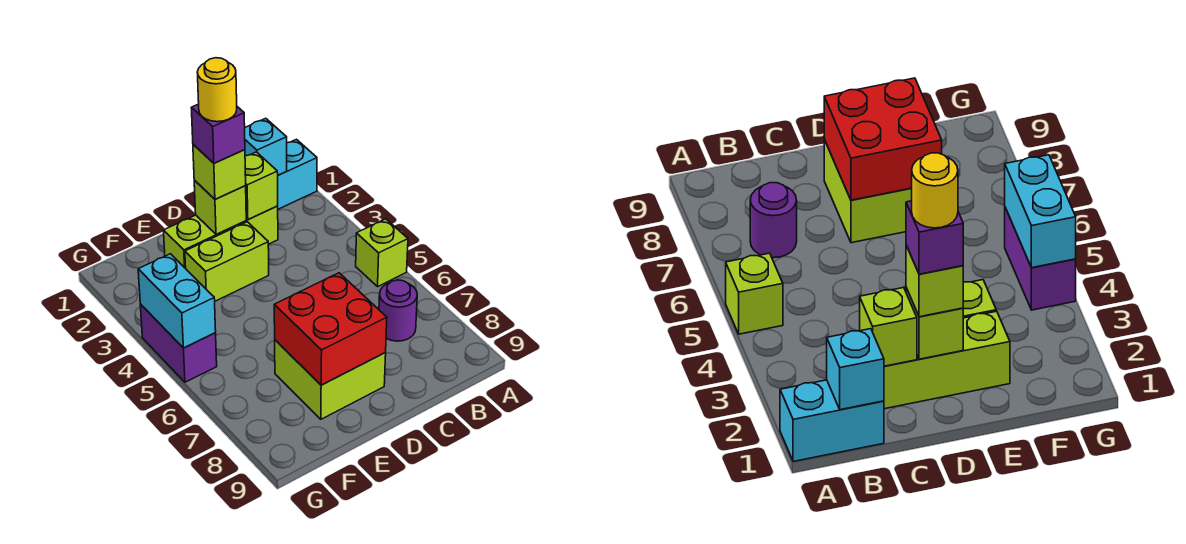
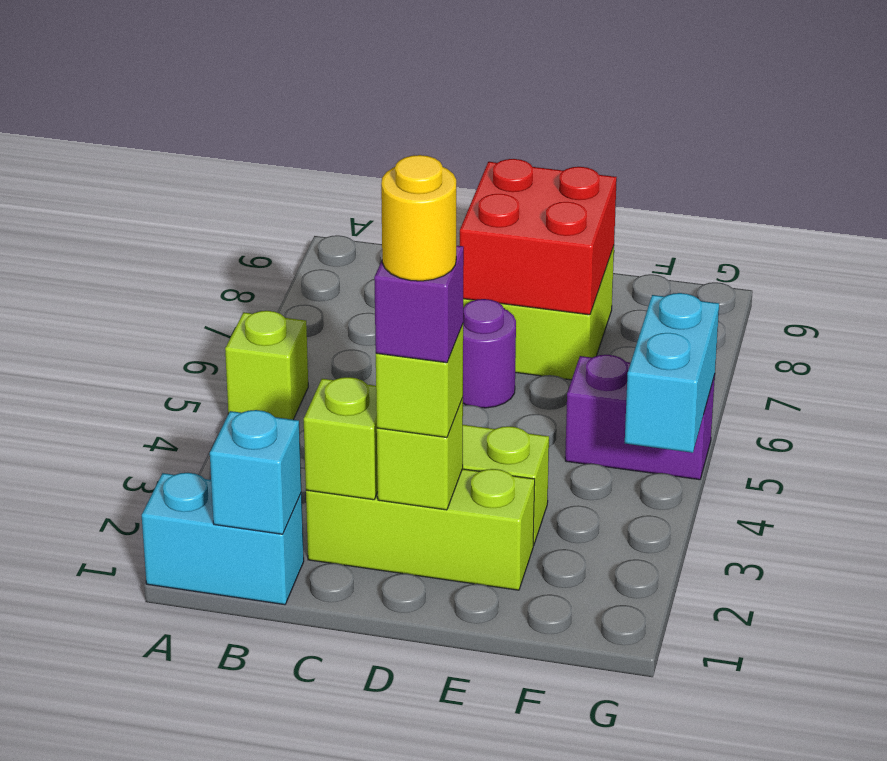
purple round brick B7 level 1 -> purple round brick D6 level 1
purple brick G4:G5 level 1 -> purple brick F5:G5 level 1

